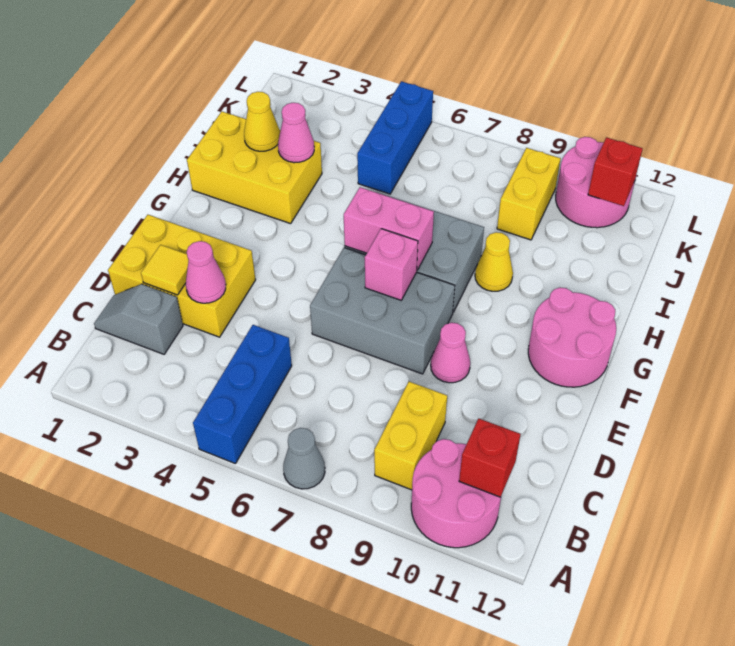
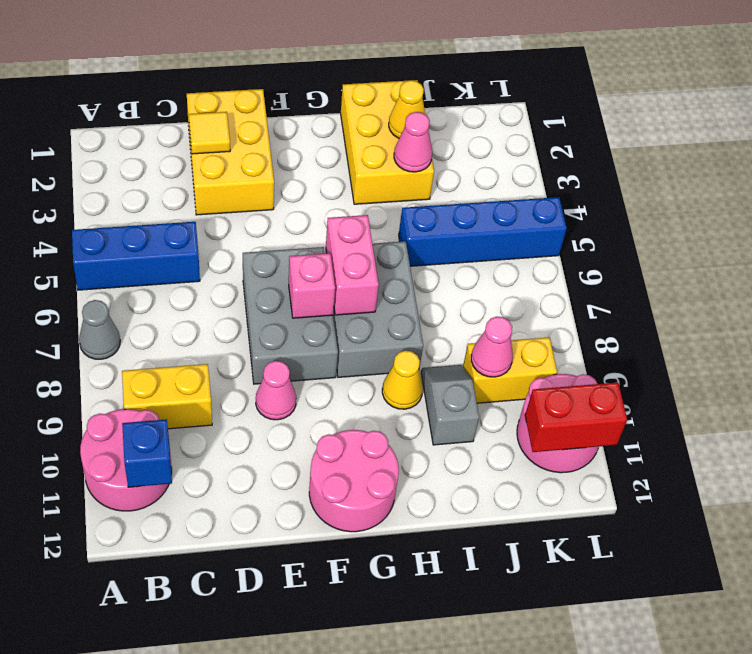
red brick B11 level 2 -> blue brick B11 level 2
grey slope C1:C2 level 1 top 2 -> grey slope I9:I10 level 1 top 10
pink cone D3 level 2 -> pink cone J9 level 2
blue brick J5:L5 level 1 -> blue brick I5:L5 level 1
red brick K11 level 2 -> red brick K11:L11 level 2

